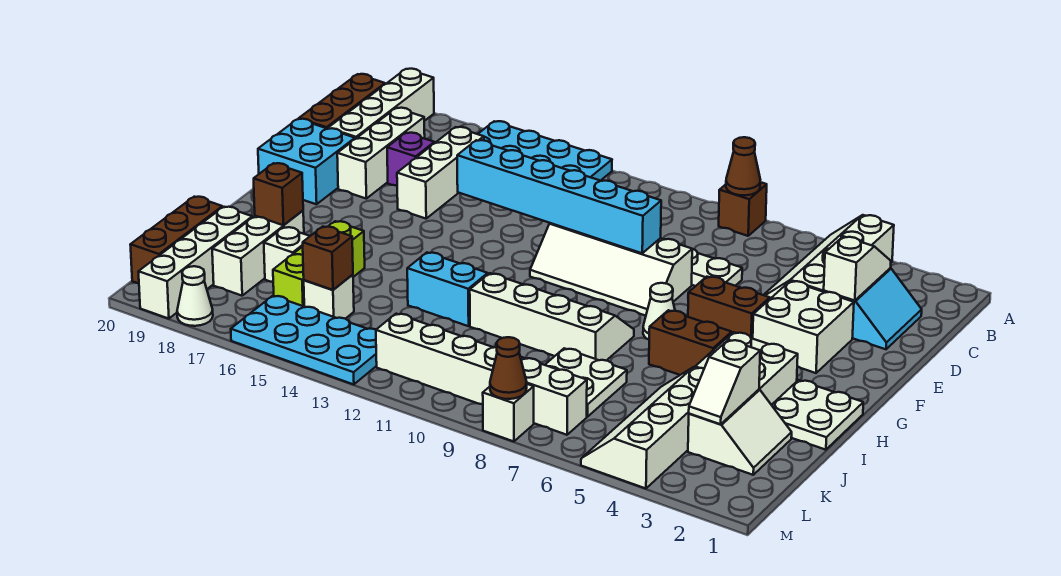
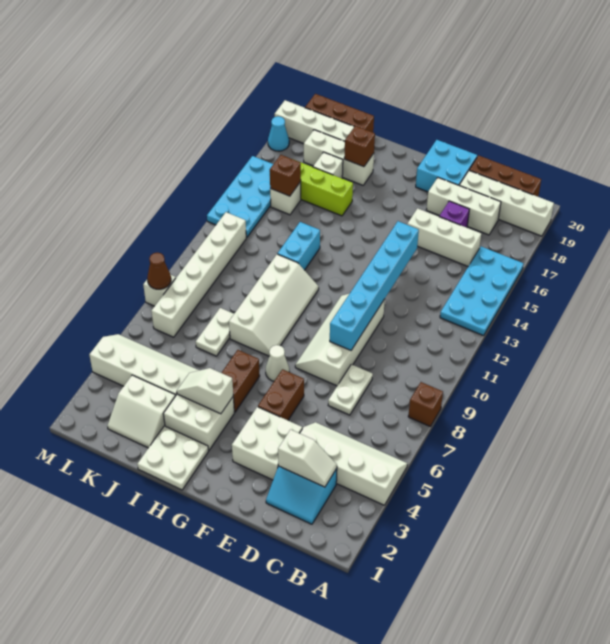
brown cone A8 level 2 -> none
white slope J3:K3 level 2 top J -> white slope H4:I4 level 2 top H
white plate J7:K8 level 1 -> white plate J7:J8 level 1
white cone M18 level 1 -> cyan cone M18 level 1

